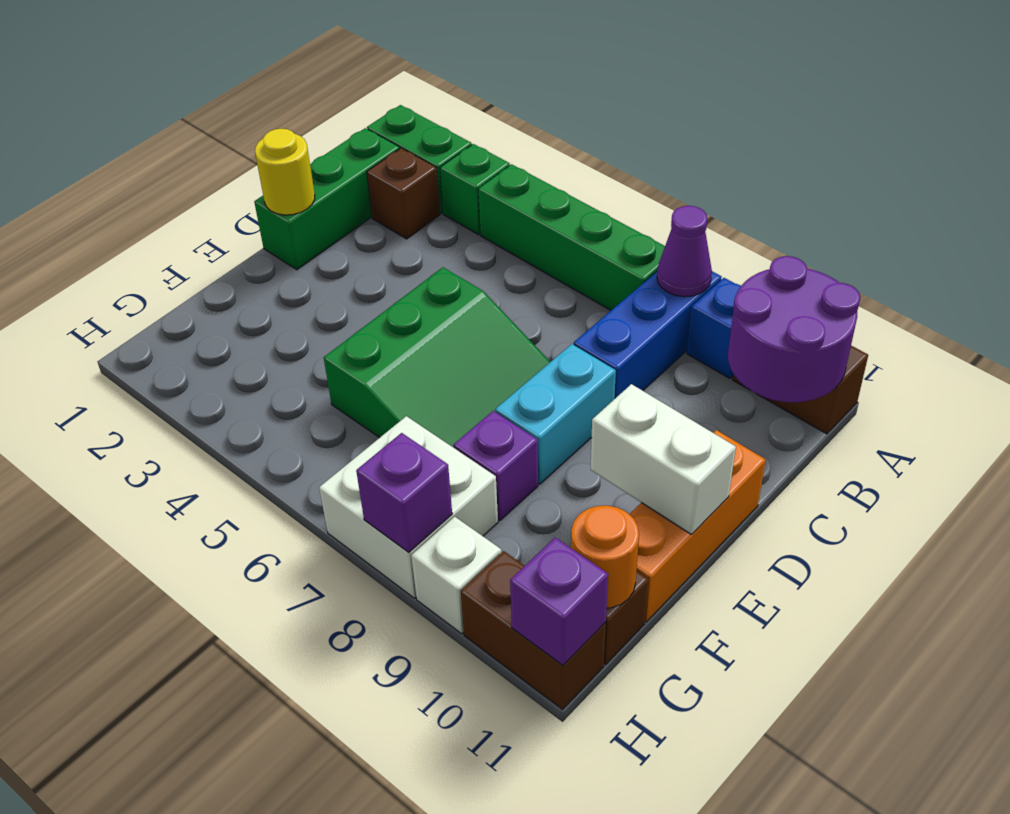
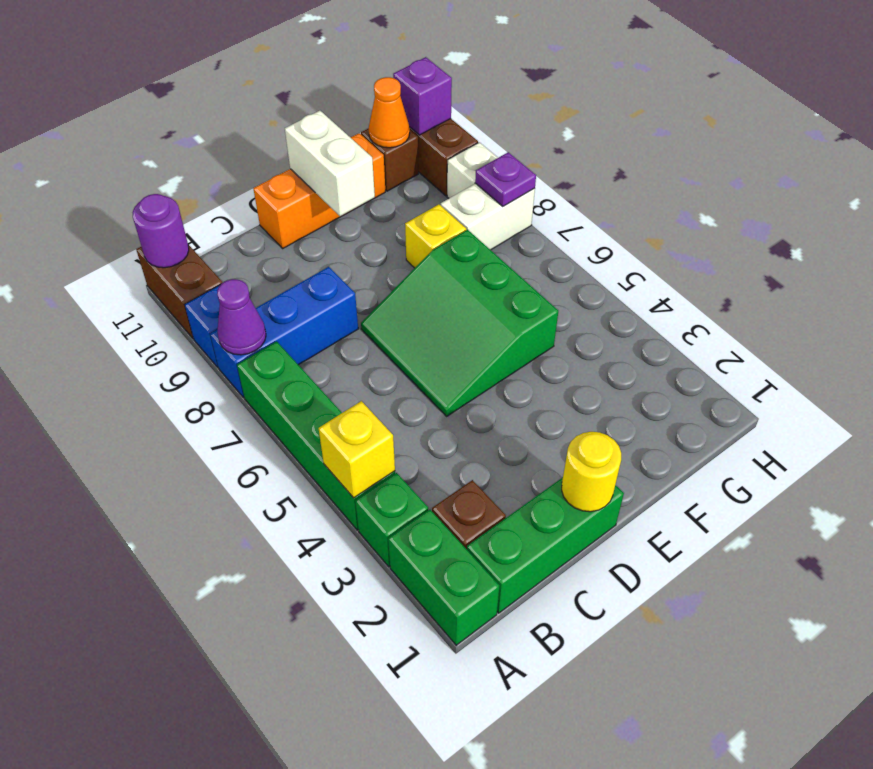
none -> yellow brick A4 level 2
purple round brick A10:B11 level 2 -> purple round brick A11 level 2
green slope D5:F7 level 1 top 5 -> green slope D5:F7 level 1 top F
cyan brick D8:E8 level 1 -> none
purple brick F8 level 1 -> yellow brick F8 level 1
white brick G7:H8 level 1 -> white brick G8:H8 level 1
orange round brick G11 level 2 -> orange cone G11 level 2
purple brick H8 level 2 -> purple plate H8 level 2

